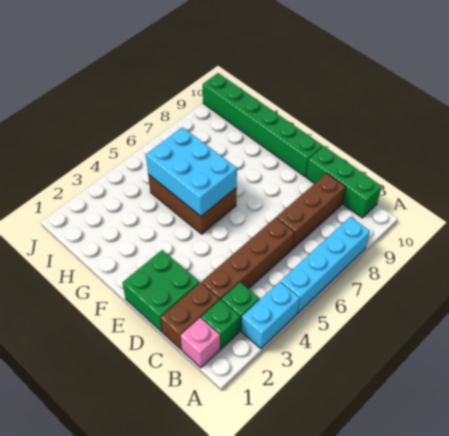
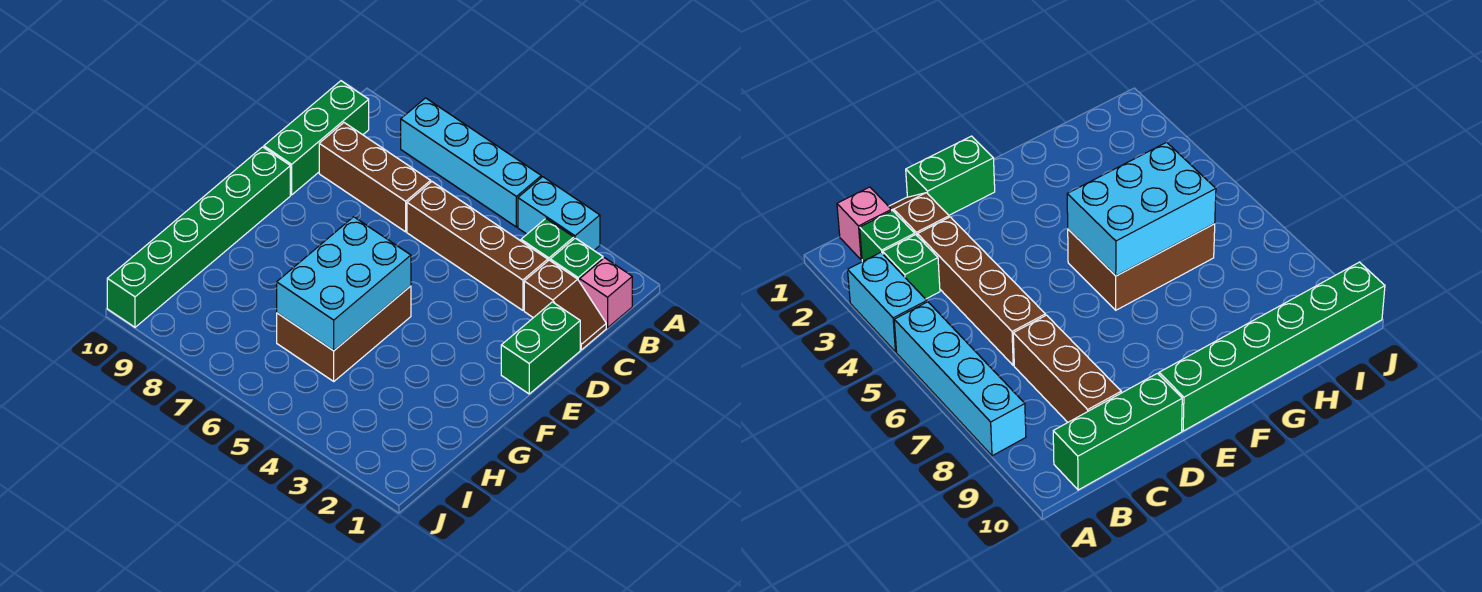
brown brick C1:C2 level 1 -> brown slope C1:C2 level 1 top 2
green brick D1:E2 level 1 -> green brick D1:E1 level 1

